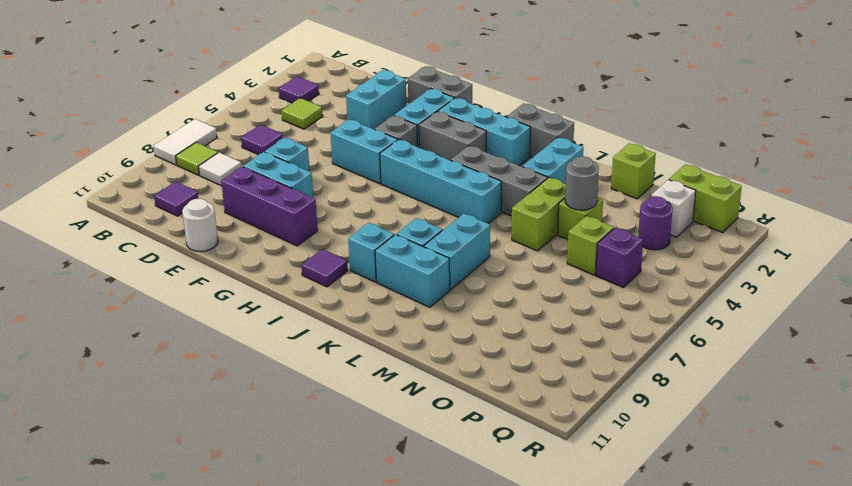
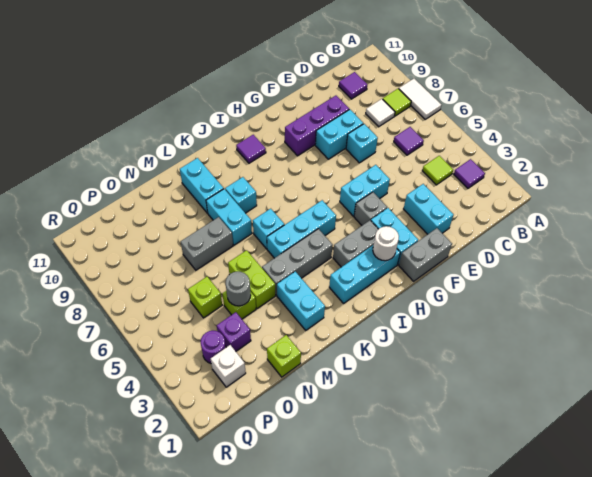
white round brick E11 level 1 -> white round brick H2 level 2
cyan brick H5:K5 level 1 -> cyan brick I5:K5 level 1
grey brick J1:K1 level 1 -> grey brick M7:N7 level 1
cyan brick J9 level 1 -> cyan brick K6 level 1
cyan brick K9:L9 level 1 -> cyan brick L9:L10 level 1
lime brick P1:Q1 level 1 -> none
purple brick P5 level 1 -> purple brick O3 level 1

